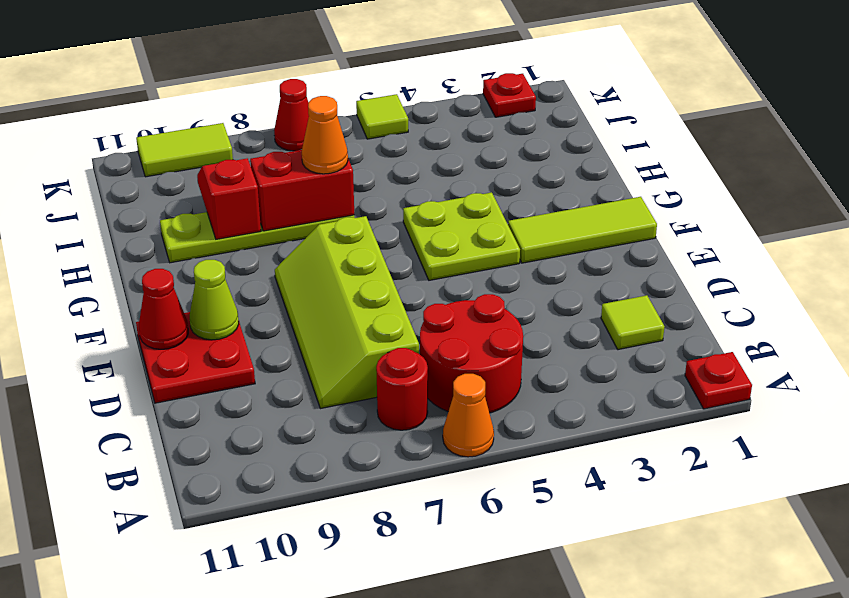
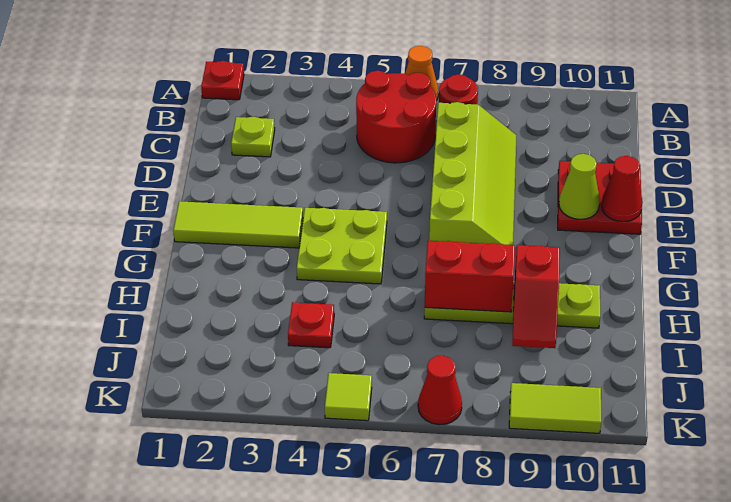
lime tile C2 level 1 -> lime plate C2 level 1
orange cone H7 level 3 -> none
red plate K2 level 1 -> red plate I4 level 1

